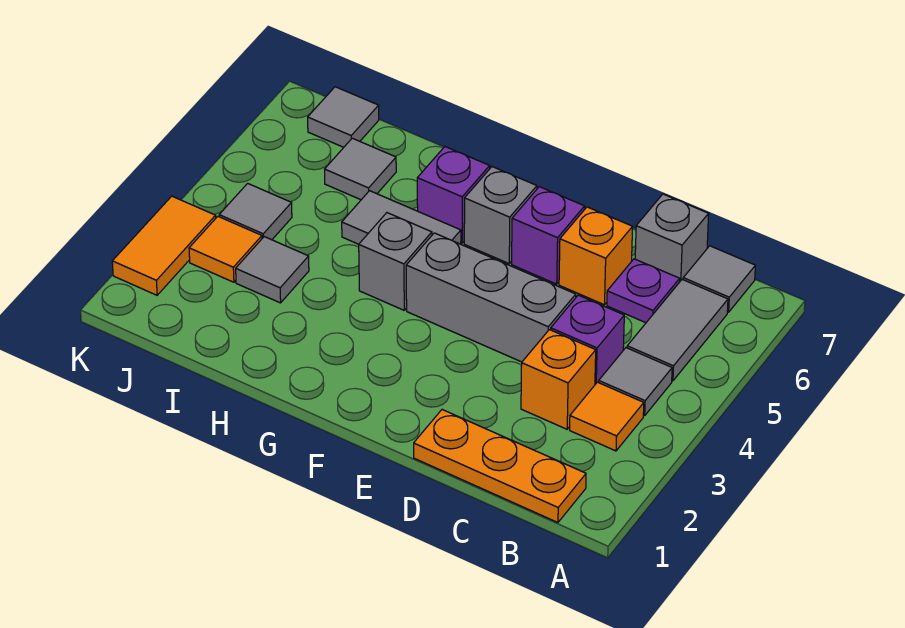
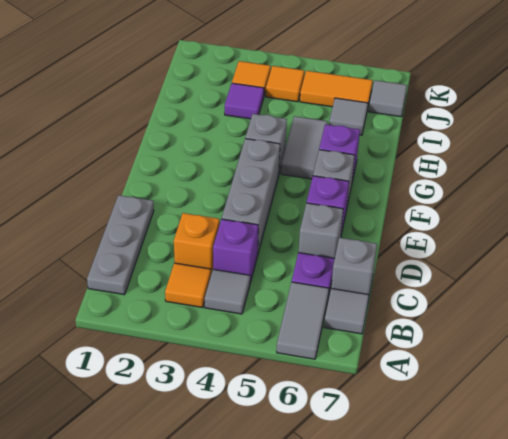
orange plate B1:D1 level 1 -> grey plate B1:D1 level 1
grey tile B5:B6 level 1 -> grey tile A6:B6 level 1
orange brick D6 level 1 -> grey brick D6 level 1
grey tile I3 level 1 -> purple tile I3 level 1
grey tile J4 level 1 -> orange tile J4 level 1
orange tile K2:K3 level 1 -> orange tile J5:J6 level 1

